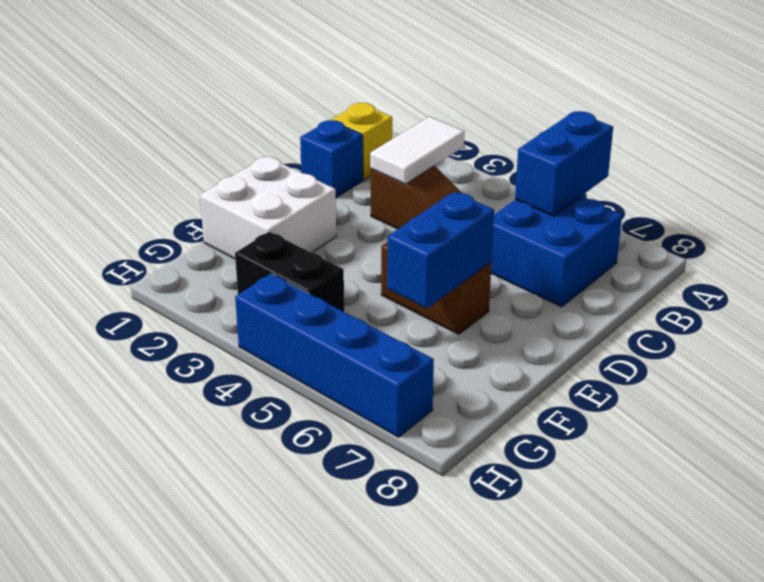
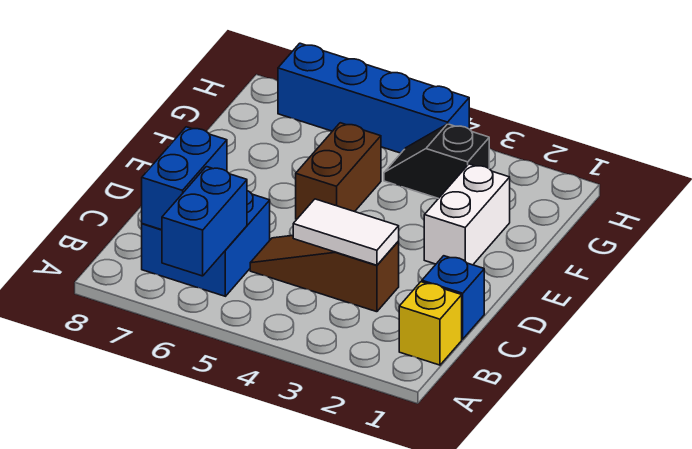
white tile B3:C3 level 2 -> white tile C3:C4 level 2
white brick E1:F2 level 1 -> white brick E2:F2 level 1
brown brick E5:E6 level 1 -> brown brick E5:F5 level 1
blue brick E6:F6 level 2 -> blue brick B7:C7 level 2
black brick G3:G4 level 1 -> black slope G3:G4 level 1 top 3

